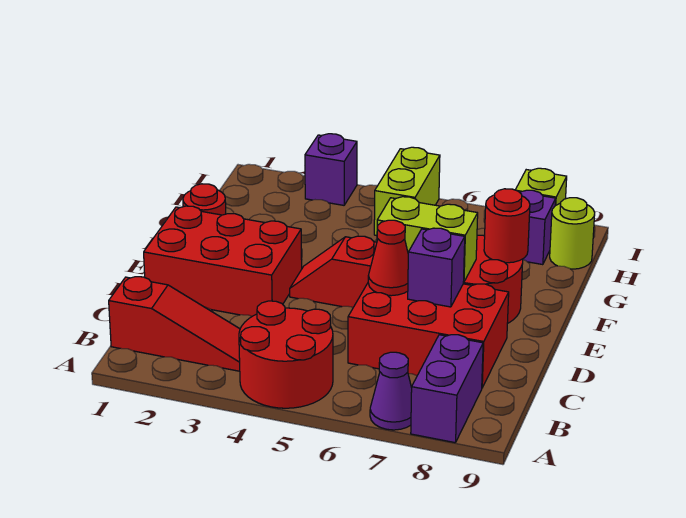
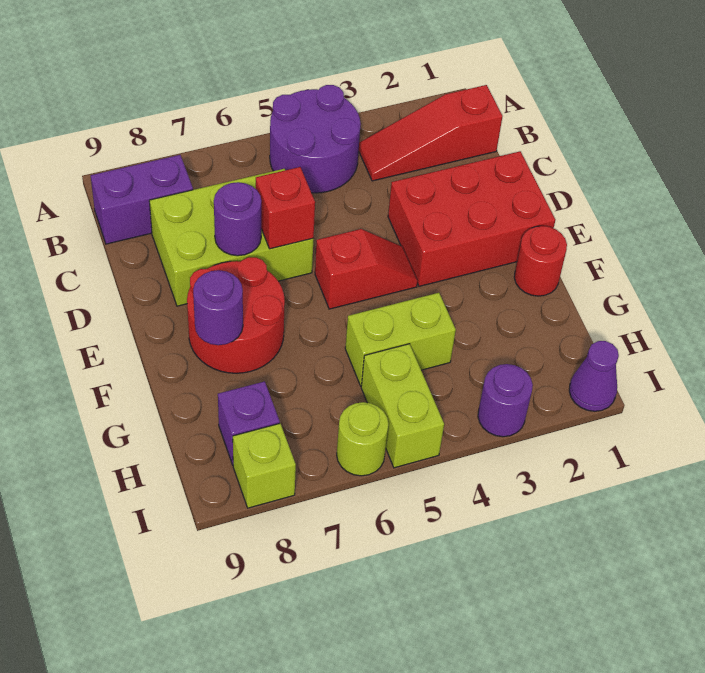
red round brick A4:B5 level 1 -> purple round brick A4:B5 level 1
purple cone A7 level 1 -> purple cone I1 level 1
purple brick A8:B8 level 1 -> purple brick B8:B9 level 1
red brick C6:D8 level 1 -> lime brick C6:D8 level 1
red cone D6 level 2 -> red brick D6 level 2
purple brick D7 level 2 -> purple round brick D7 level 2
lime brick E6:E7 level 2 -> lime brick G4:G5 level 1
red round brick F8 level 2 -> purple round brick F8 level 2
lime round brick H9 level 1 -> lime round brick I6 level 1
purple brick I3 level 1 -> purple round brick I3 level 1

